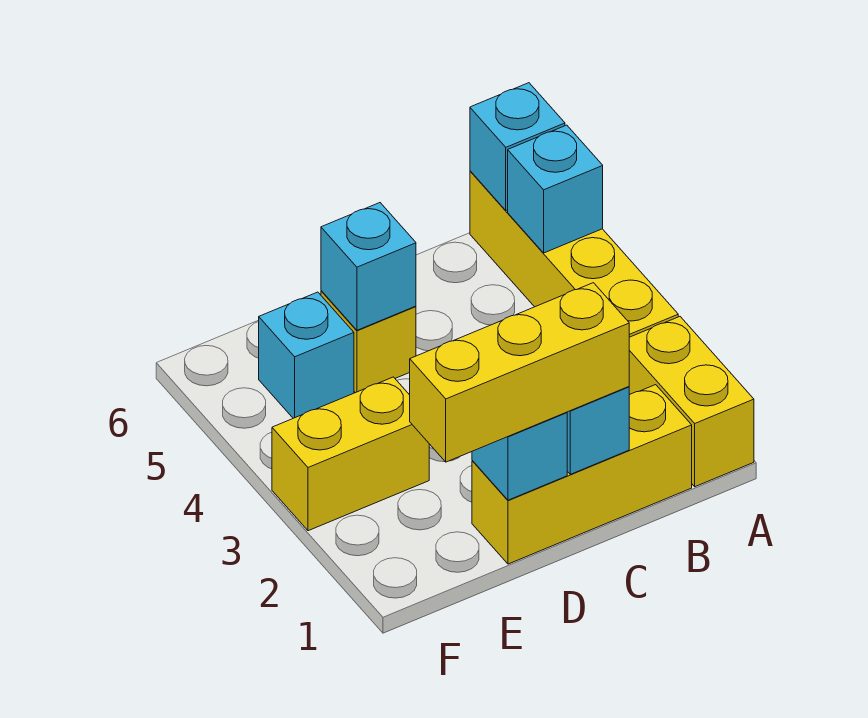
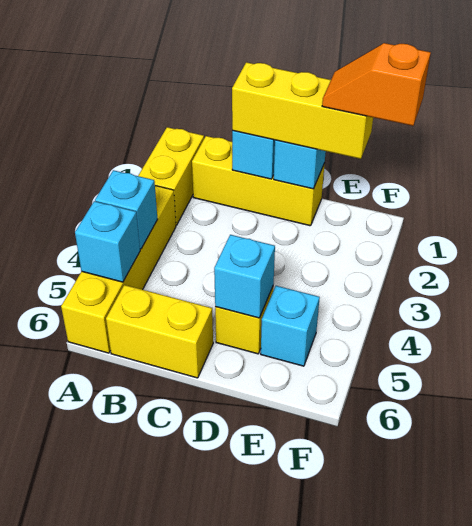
cyan brick A6 level 2 -> cyan brick A4 level 2
none -> orange slope E1:F1 level 4 top F
yellow brick E3:F3 level 1 -> yellow brick B6:C6 level 1

